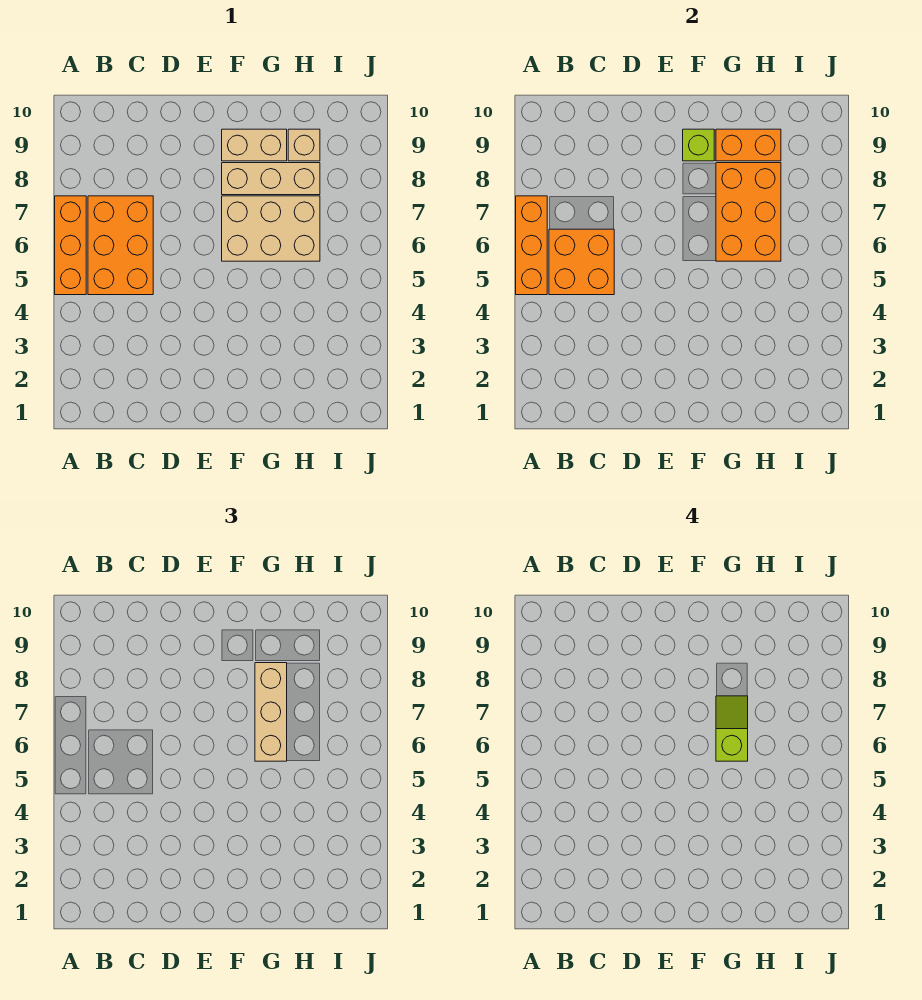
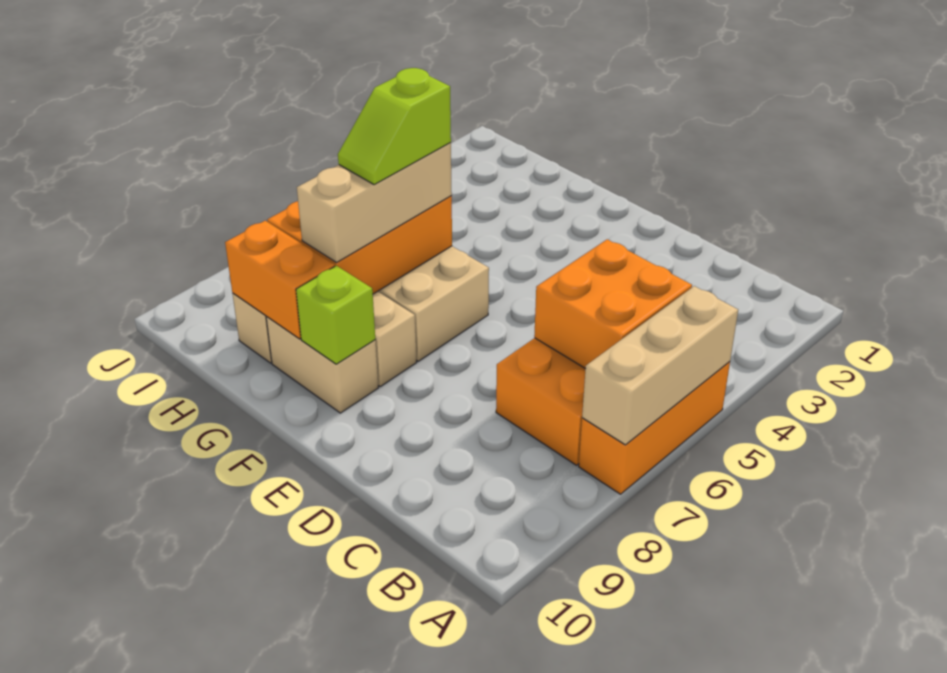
orange brick A5:A7 level 2 -> tan brick A5:A7 level 2

